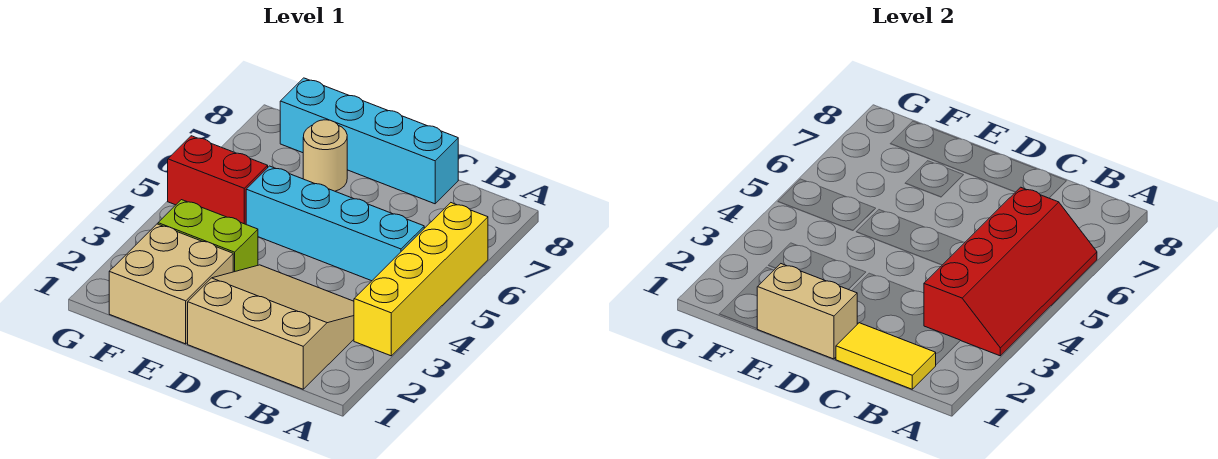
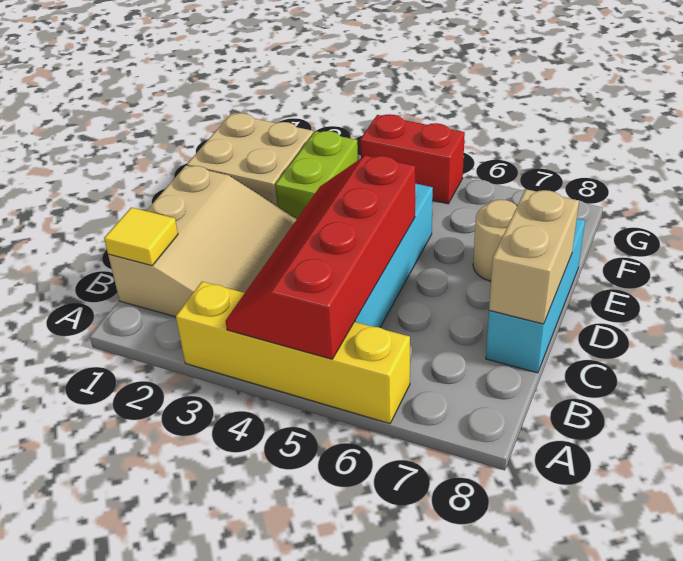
red slope A3:B6 level 2 top B -> red slope A4:D5 level 2 top 5
yellow tile B1:C1 level 2 -> yellow tile B1 level 2
cyan brick C8:F8 level 1 -> cyan brick C8:E8 level 1
tan brick D1:E1 level 2 -> tan brick C8:D8 level 2
red brick F5:G5 level 1 -> red brick G4:G5 level 1

